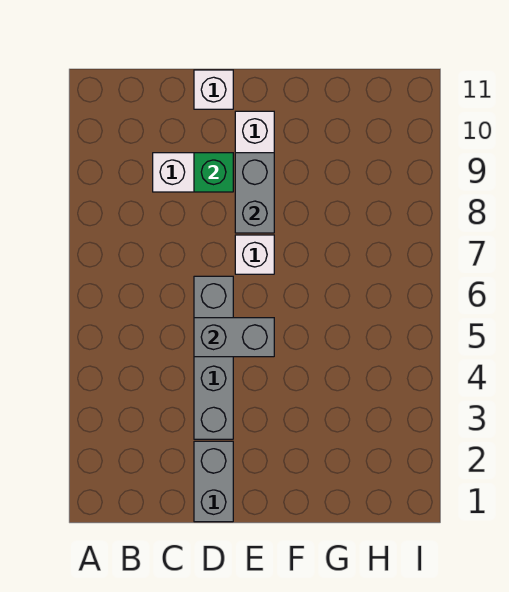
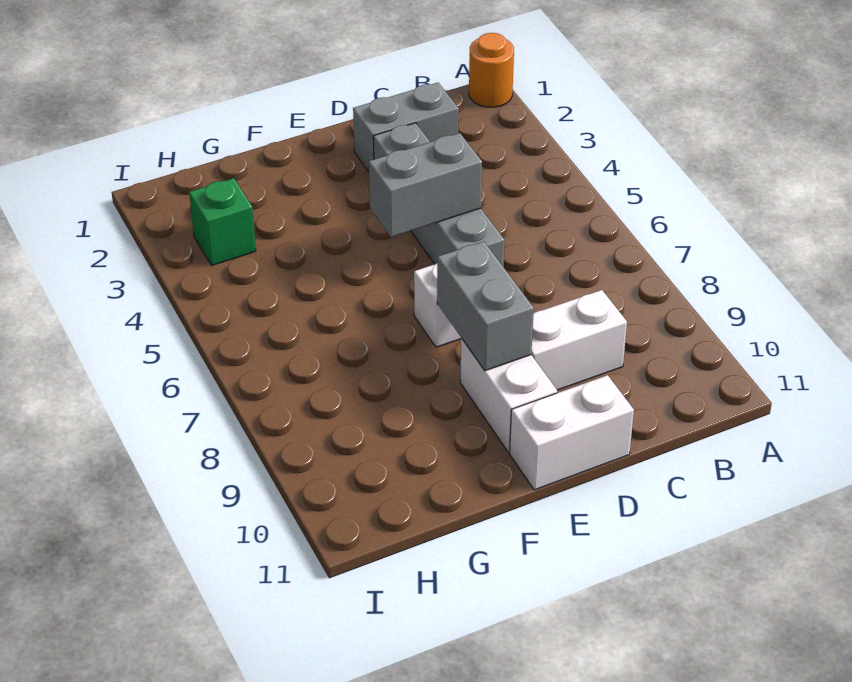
none -> orange round brick A1 level 1
grey brick D1:D2 level 1 -> grey brick C2:D2 level 1
green brick D9 level 2 -> green brick H3 level 1
white brick D11 level 1 -> white brick D11:E11 level 1

